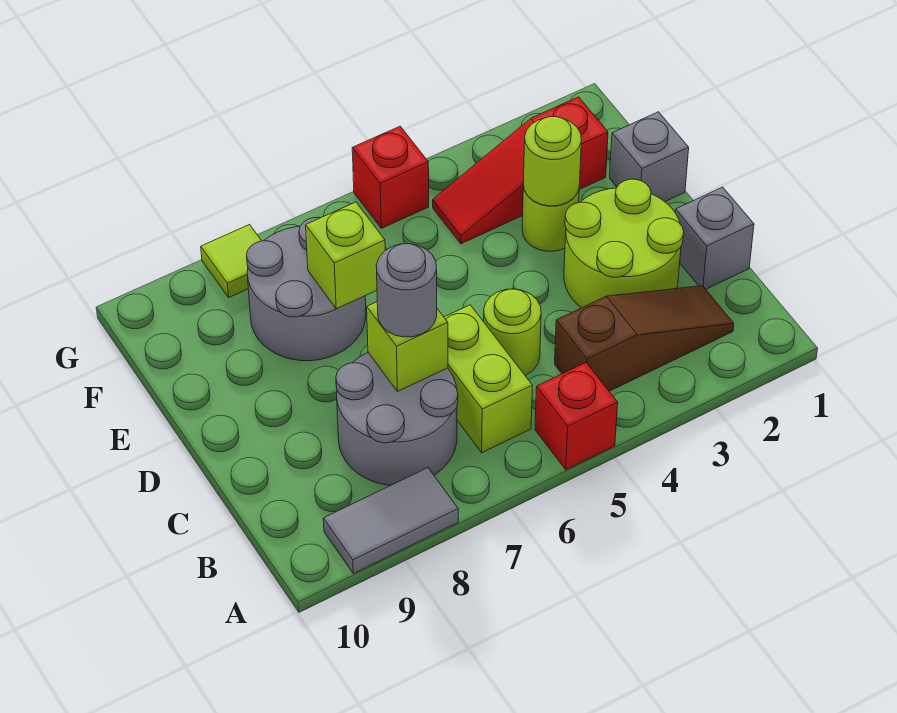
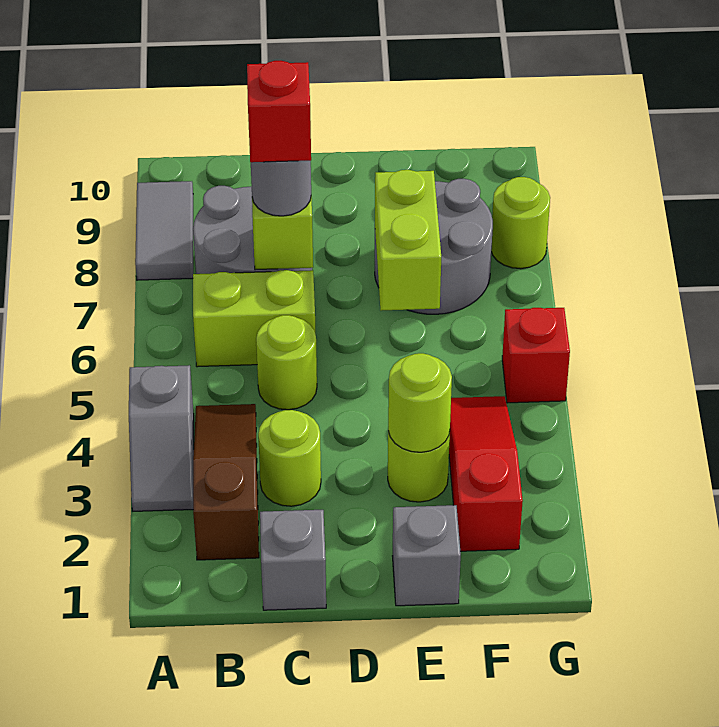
none -> grey slope A3:A4 level 1 top 4
red brick A5 level 1 -> red brick C7 level 4
brown slope B2:B4 level 1 top 4 -> brown slope B2:B4 level 1 top 2
lime round brick C2:D3 level 1 -> lime round brick C3 level 1
lime brick E7 level 2 -> lime brick E6:E7 level 2
lime tile G8 level 1 -> lime round brick G8 level 1

